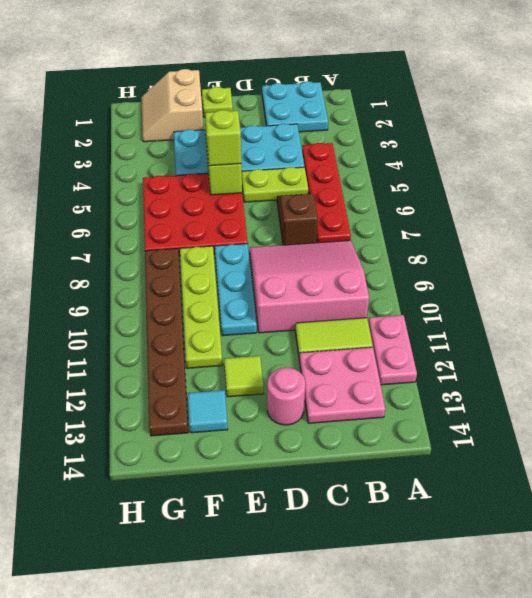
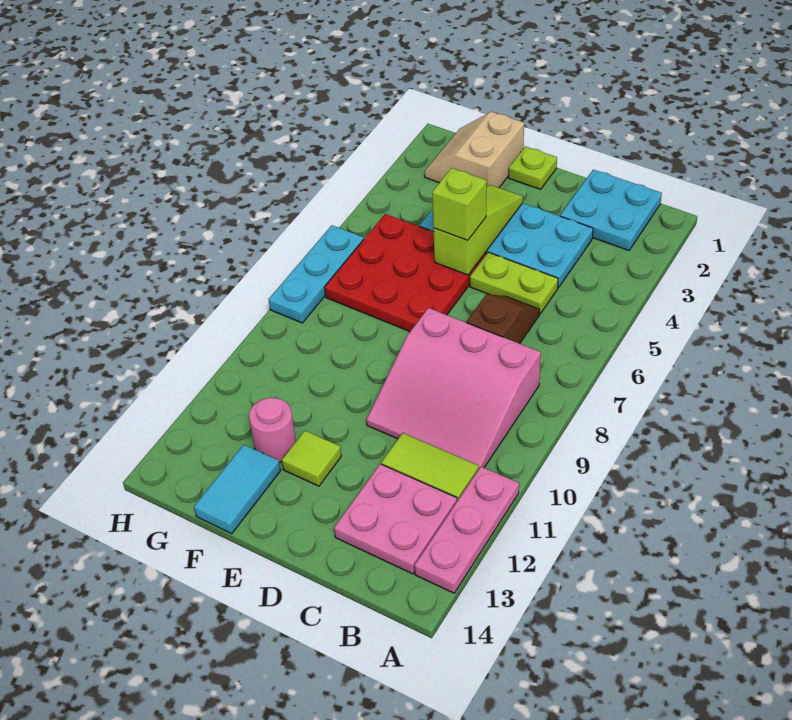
pink plate A11:A12 level 1 -> pink plate A11:A13 level 1
red plate B4:B7 level 1 -> none
pink slope B8:D10 level 1 top 10 -> pink slope B8:D10 level 1 top 8
pink round brick D13 level 1 -> pink round brick F12 level 1
cyan plate E8:E10 level 1 -> cyan plate H6:H8 level 1
lime plate F8:F11 level 1 -> none
cyan tile F13 level 1 -> cyan tile F13:F14 level 1
brown plate G8:G13 level 1 -> none

